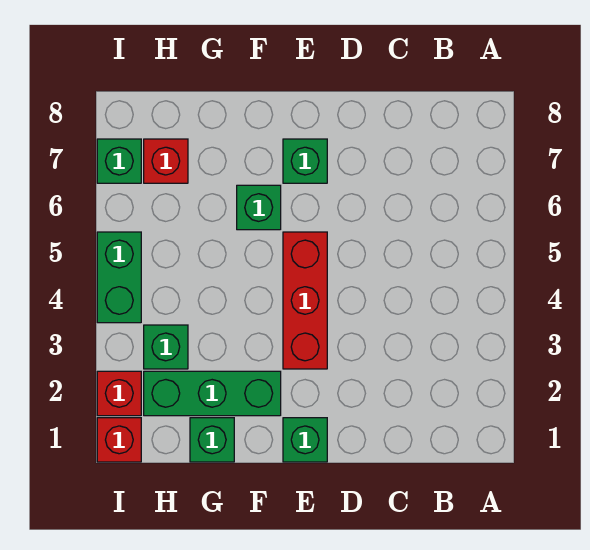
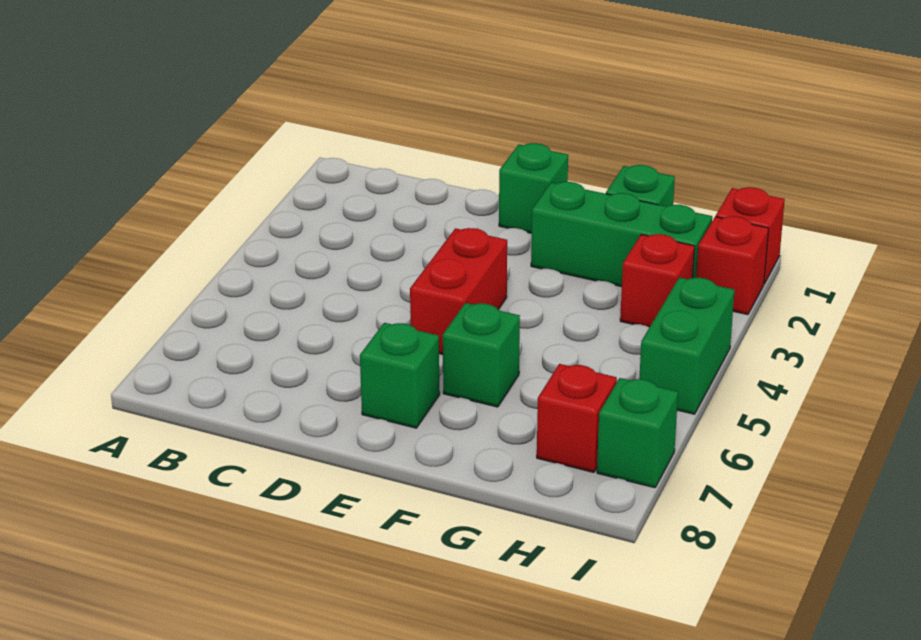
red brick E3:E5 level 1 -> red brick E4:E5 level 1
green brick H3 level 1 -> red brick H3 level 1

